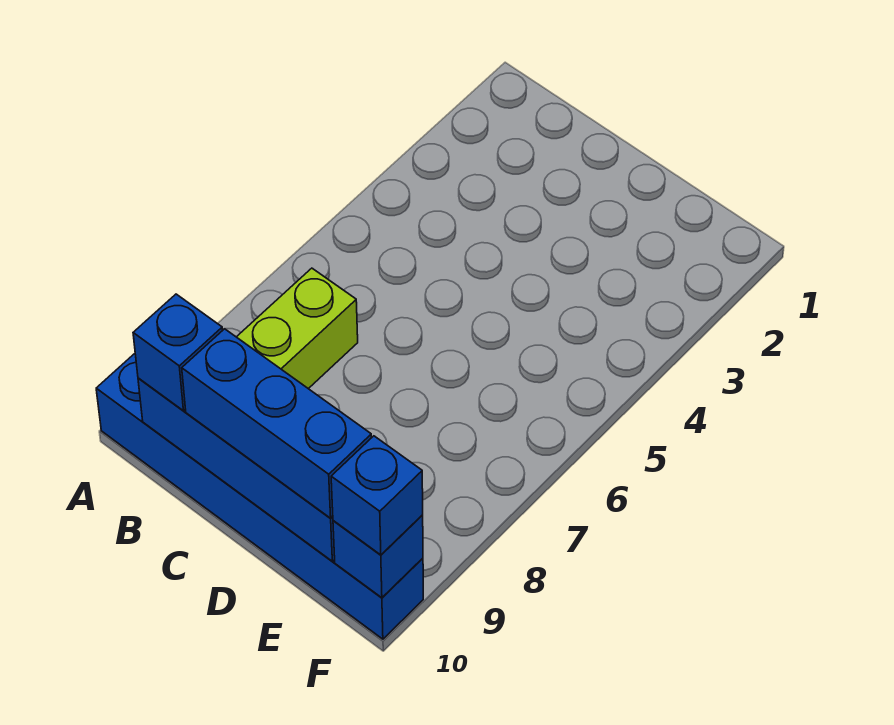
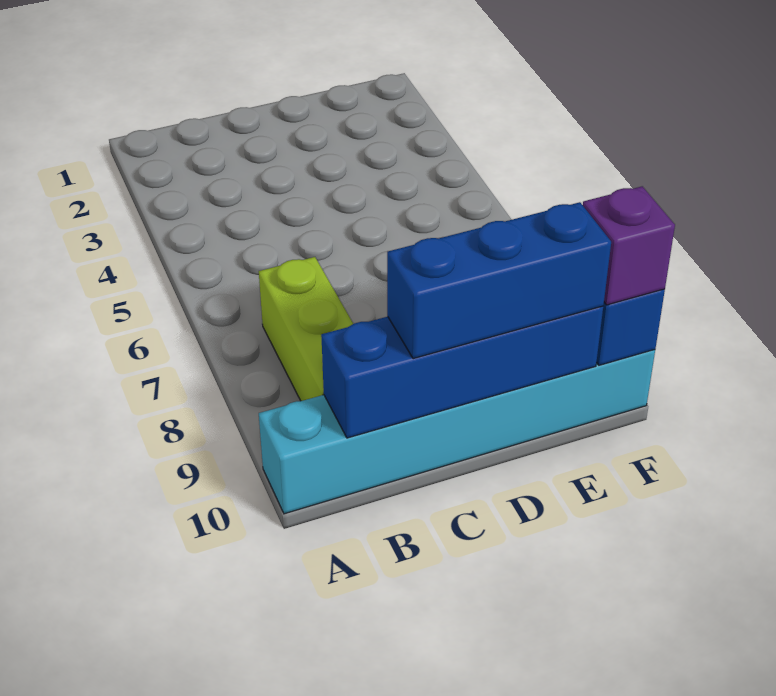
blue brick A10:F10 level 1 -> cyan brick A10:F10 level 1
blue brick B10 level 3 -> none
blue brick F10 level 3 -> purple brick F10 level 3

